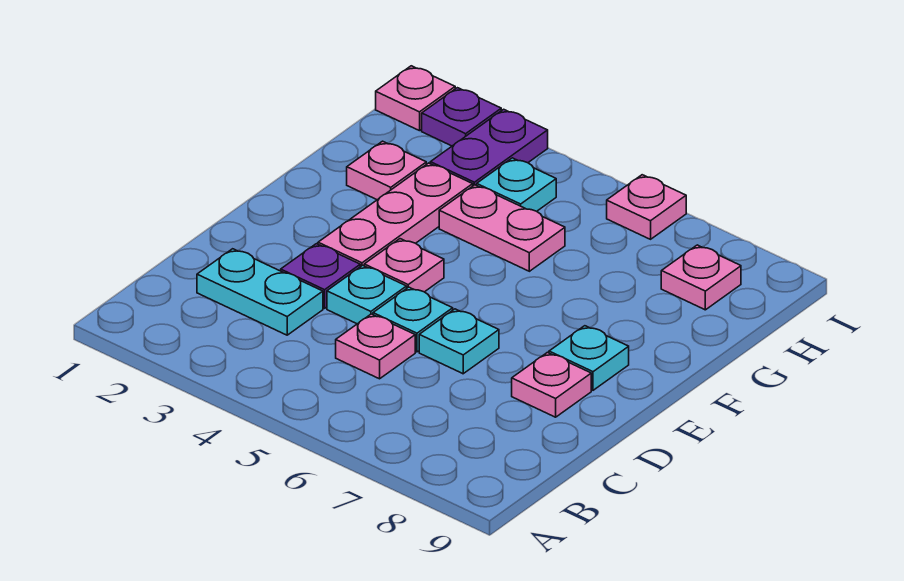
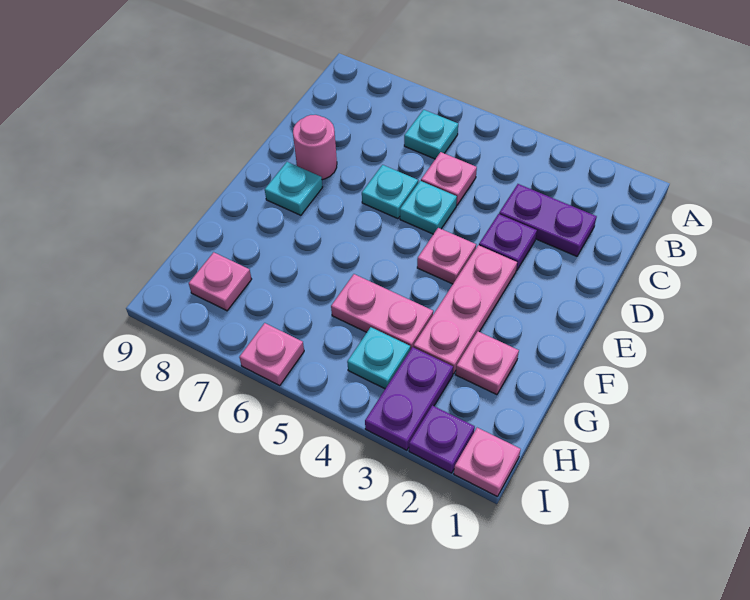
cyan plate C2:C3 level 1 -> purple plate C2:C3 level 1
cyan plate D4 level 1 -> cyan plate B6 level 1
pink plate D8 level 1 -> pink round brick D8 level 1

